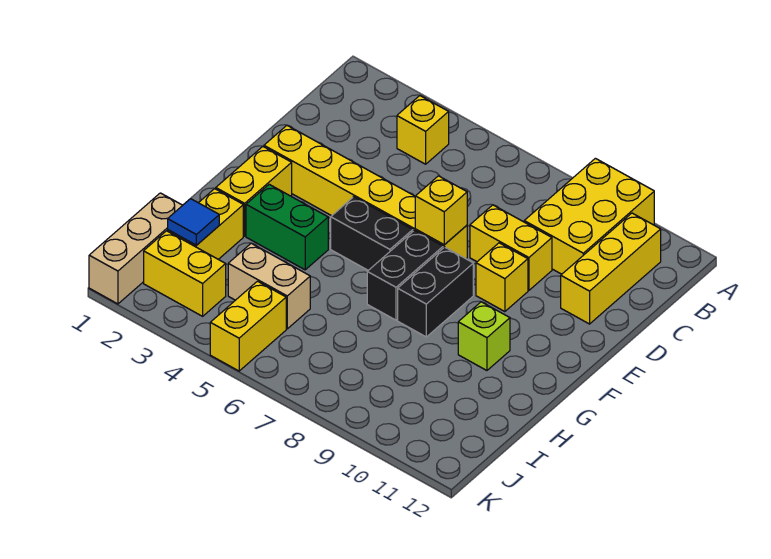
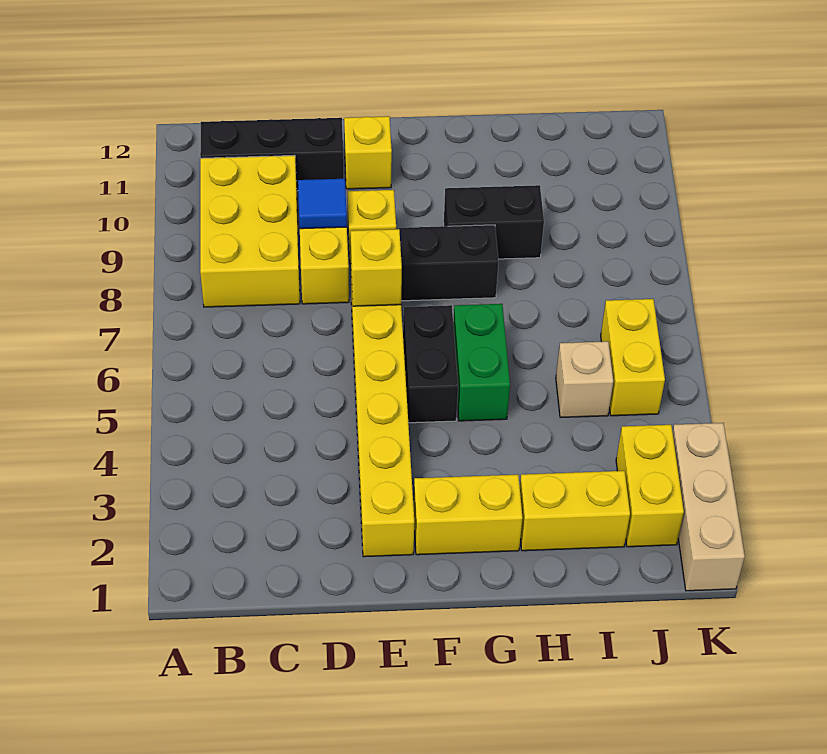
yellow brick A9:C10 level 1 -> yellow brick B8:C10 level 1
yellow brick B4 level 1 -> yellow brick E11 level 1
yellow brick B11:D11 level 1 -> black brick B11:D11 level 1
black brick F7:G7 level 1 -> black brick G9:H9 level 1
green brick G3:G4 level 1 -> green brick G5:G6 level 1
lime brick G10 level 1 -> none
tan brick I1:K1 level 1 -> tan brick K1:K3 level 1
blue tile I2 level 2 -> blue tile D9 level 2
tan brick I4:I5 level 1 -> tan brick I5 level 1
yellow brick J5:K5 level 1 -> yellow brick J5:J6 level 1

